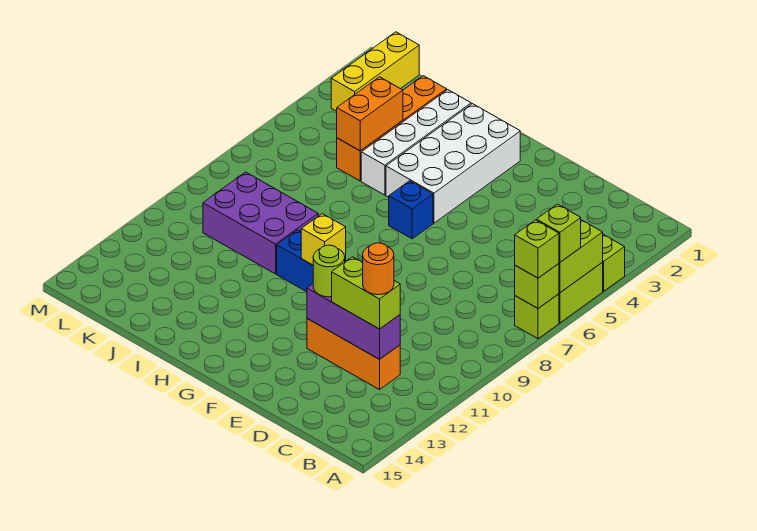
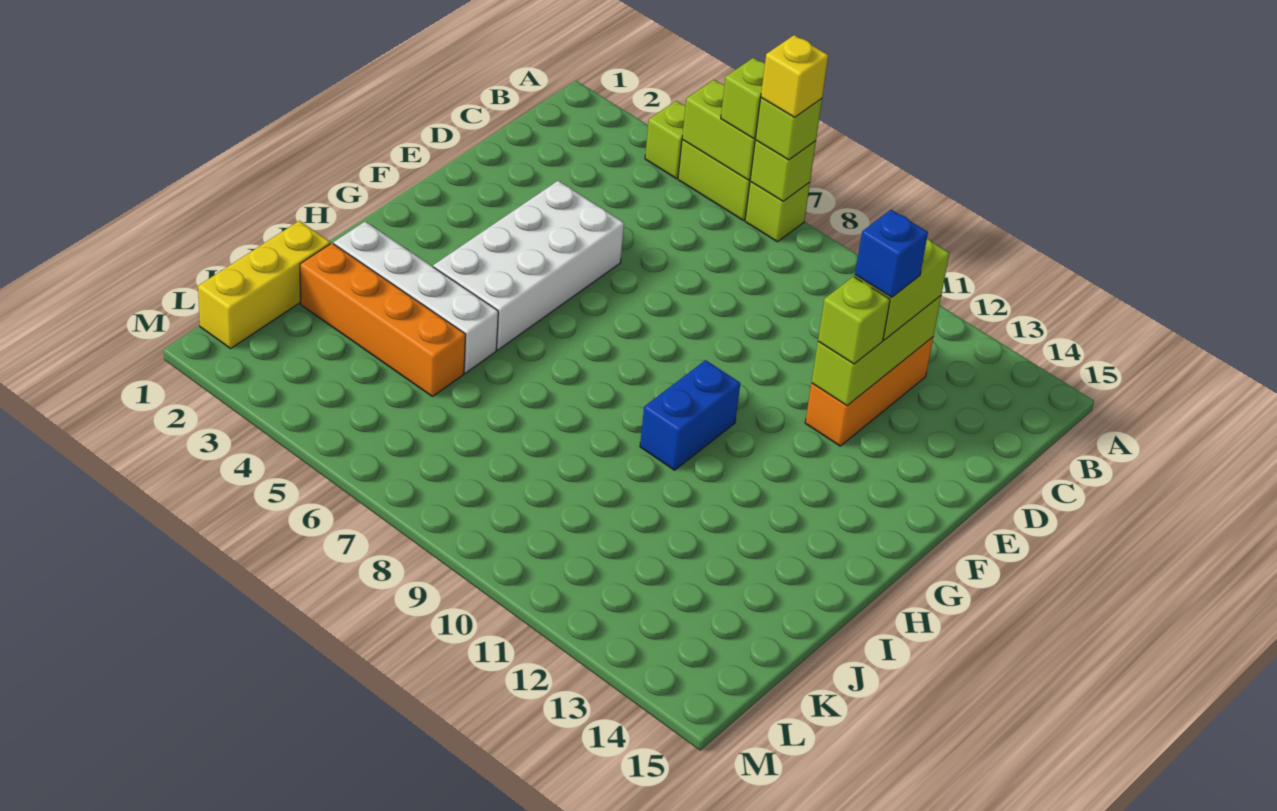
purple brick C12:E12 level 2 -> lime brick C12:E12 level 2
orange round brick C12 level 4 -> none
lime round brick E12 level 3 -> lime brick E12 level 3
white brick G2:H5 level 1 -> white brick E4:H5 level 1
blue brick G6 level 1 -> blue brick D12 level 4
yellow brick G10 level 2 -> yellow brick A7 level 4
purple brick I9:K10 level 1 -> none
orange brick J4:J5 level 2 -> none
yellow brick L1:L3 level 1 -> yellow brick J1:L1 level 1

